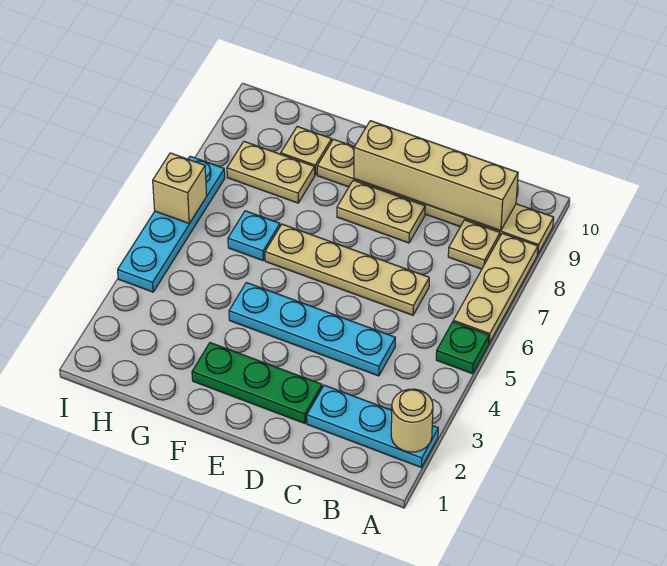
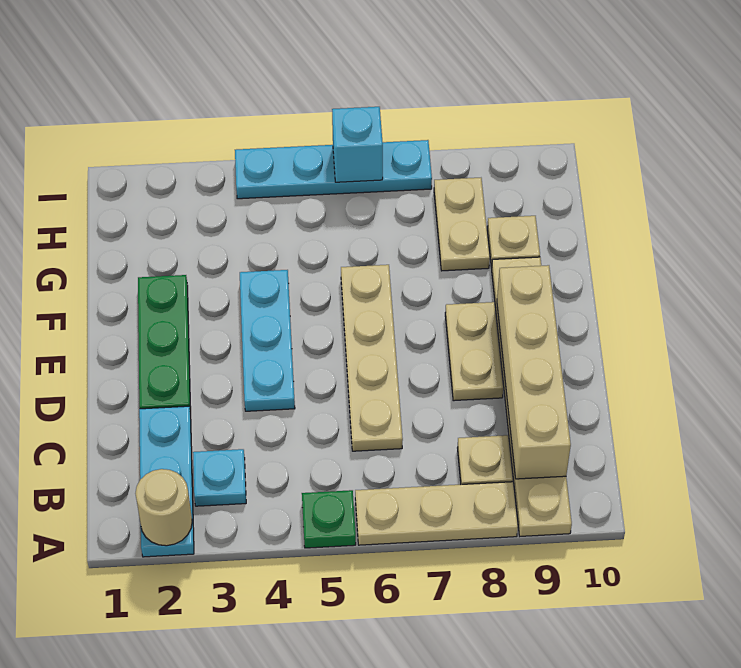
cyan plate C4:F4 level 1 -> cyan plate D4:F4 level 1
cyan plate G6 level 1 -> cyan plate B3 level 1
tan brick I6 level 2 -> cyan brick I6 level 2

